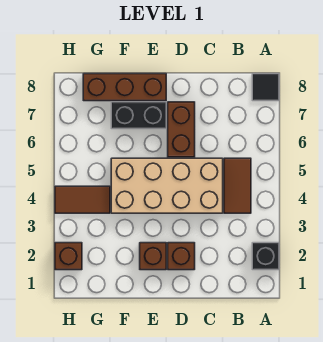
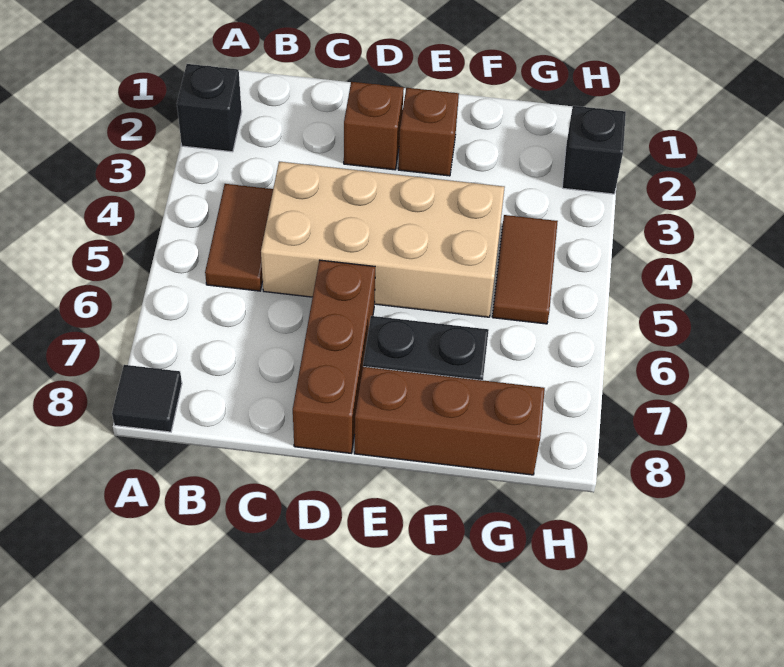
brown brick D6:D7 level 1 -> brown brick D6:D8 level 1
brown tile G4:H4 level 1 -> brown tile G4:G5 level 1
brown brick H2 level 1 -> black brick H2 level 1

